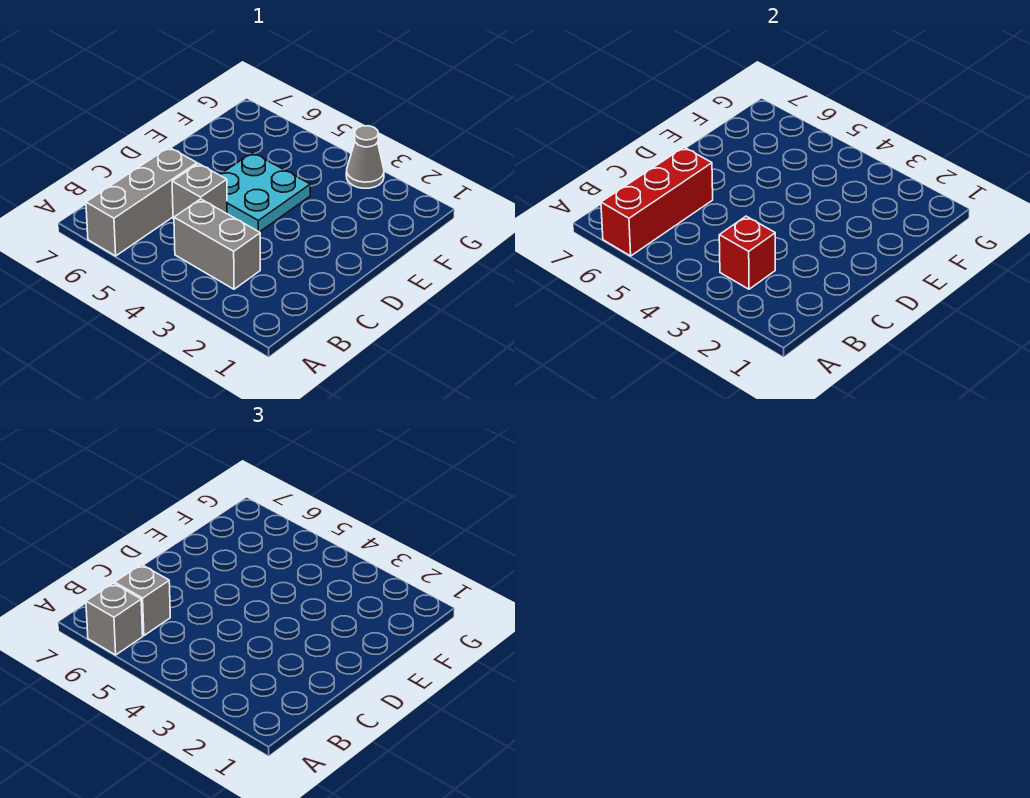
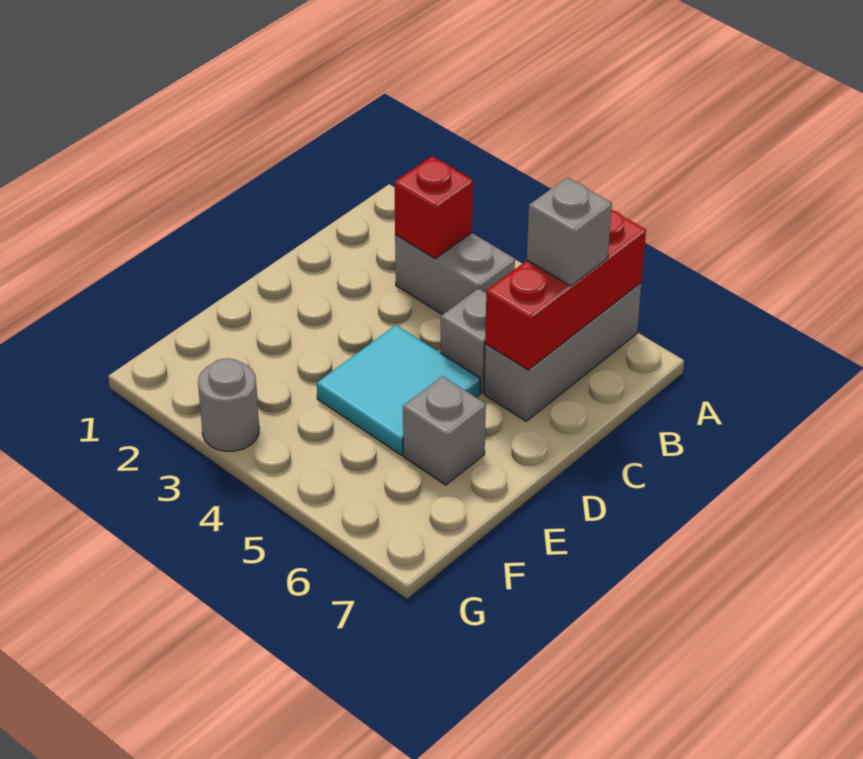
grey brick A6 level 3 -> grey brick E6 level 1
cyan plate D4:E5 level 1 -> cyan tile D4:E5 level 1
grey cone G3 level 1 -> grey round brick G3 level 1

